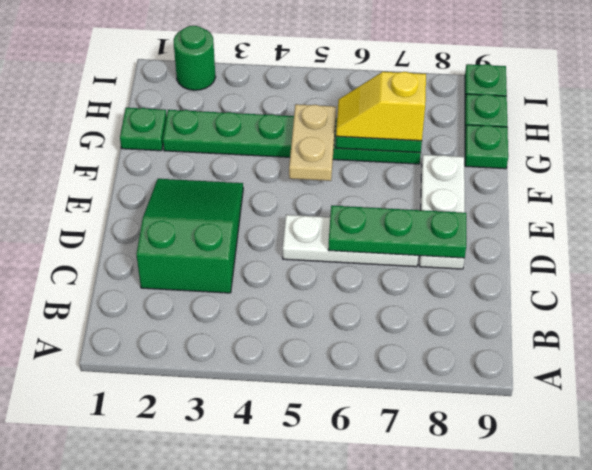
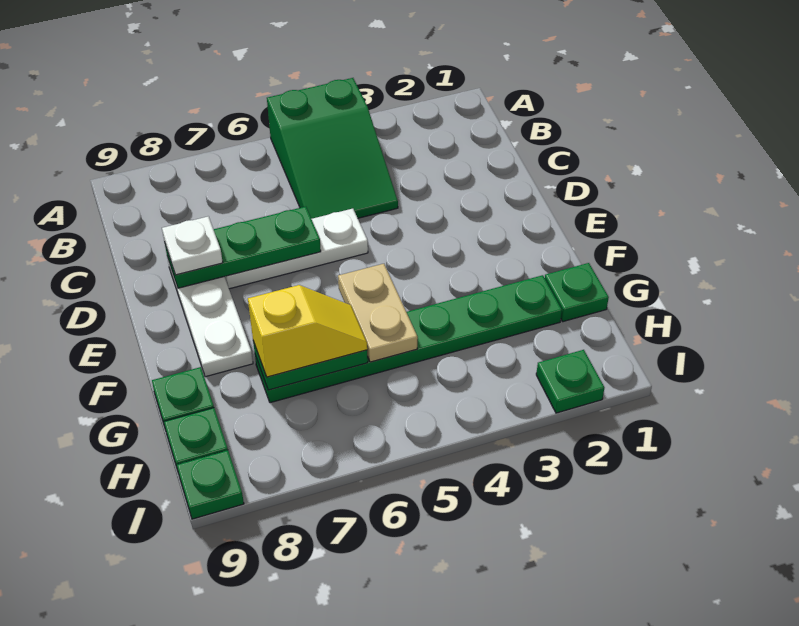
green slope C2:E3 level 1 top C -> green slope A4:C5 level 1 top A
none -> white plate D8 level 3
green round brick I2 level 1 -> green plate I2 level 1

